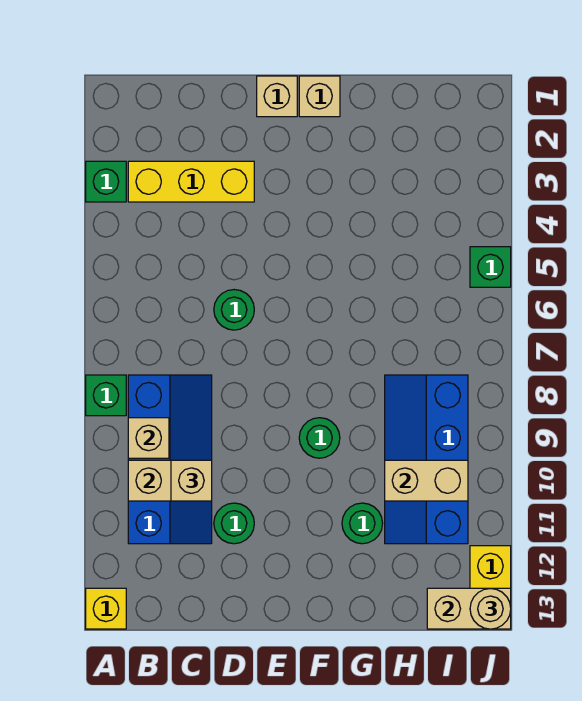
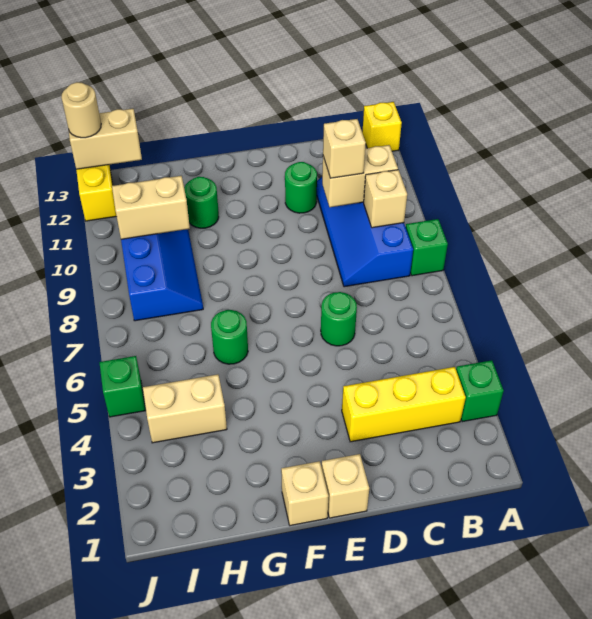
green round brick F9 level 1 -> green round brick G6 level 1
none -> tan brick H4:I4 level 1

